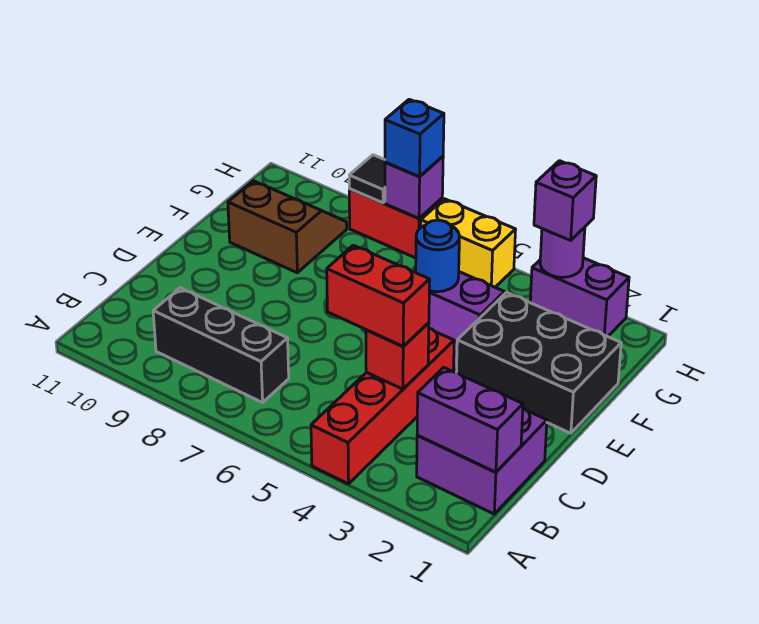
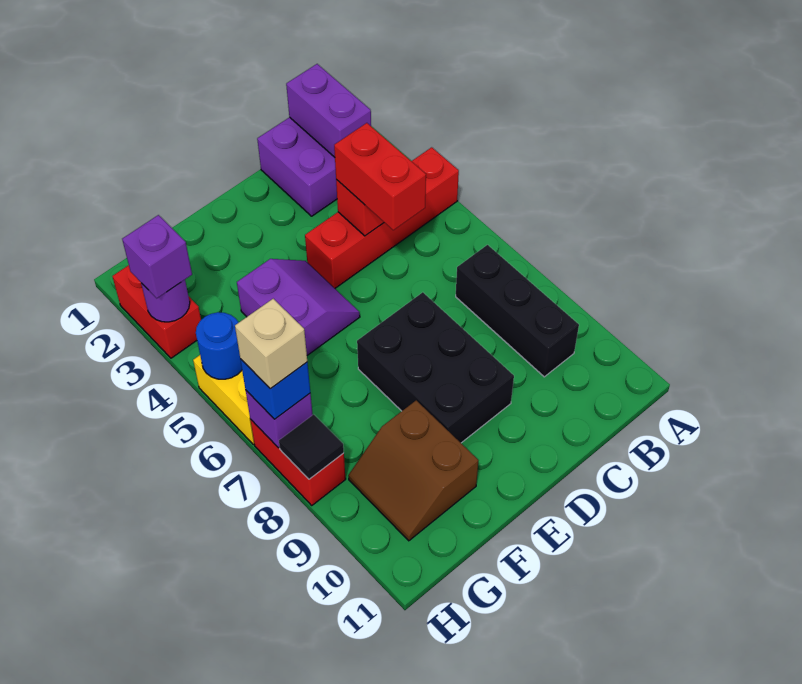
black brick E1:F3 level 1 -> black brick D7:E9 level 1
blue round brick F5 level 2 -> blue round brick H5 level 2
purple brick H2:H3 level 1 -> red brick H2:H3 level 1
none -> tan brick H7 level 4

